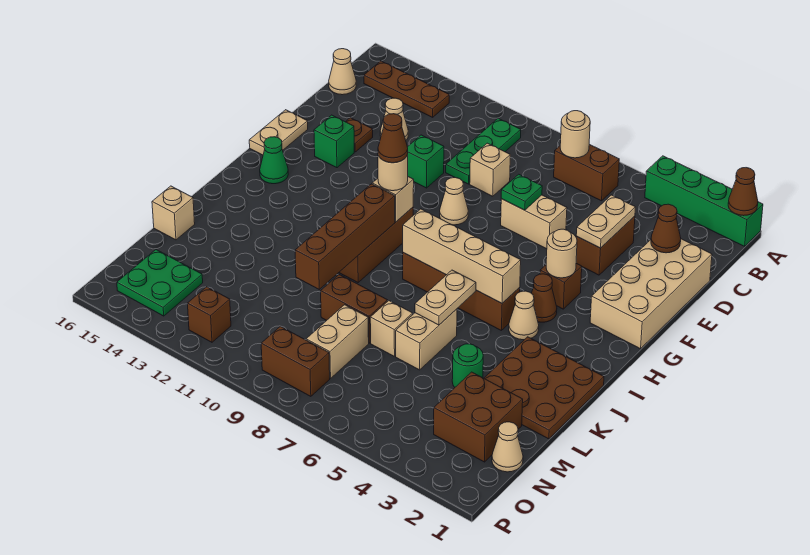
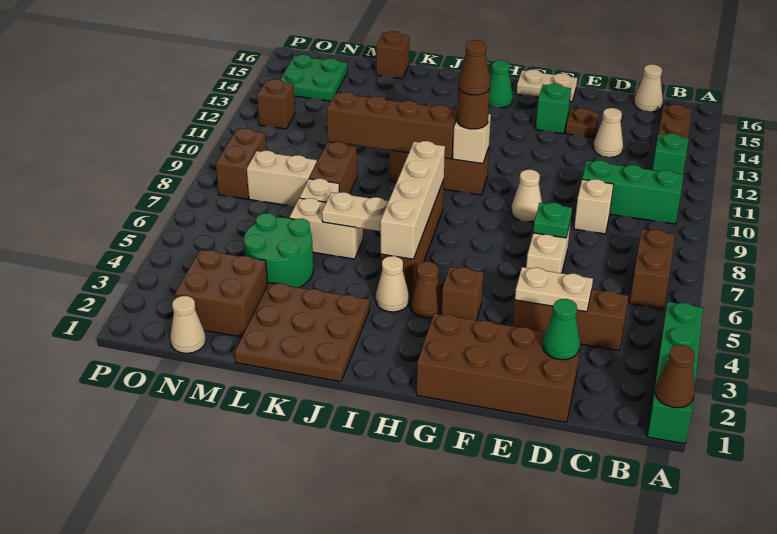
tan round brick B7 level 2 -> none
green plate B10:D10 level 1 -> green brick B10:D10 level 1
tan brick D1:G2 level 1 -> brown brick D1:G2 level 1
brown cone D2 level 2 -> green cone D2 level 2
brown brick D4:E4 level 1 -> brown brick C4:E4 level 1
green brick E11 level 1 -> green brick B12 level 1
tan round brick G4 level 2 -> none
tan round brick H10 level 3 -> brown round brick H10 level 3
green round brick L4 level 1 -> green round brick L4:M5 level 1
tan brick L16 level 1 -> brown brick L16 level 1

